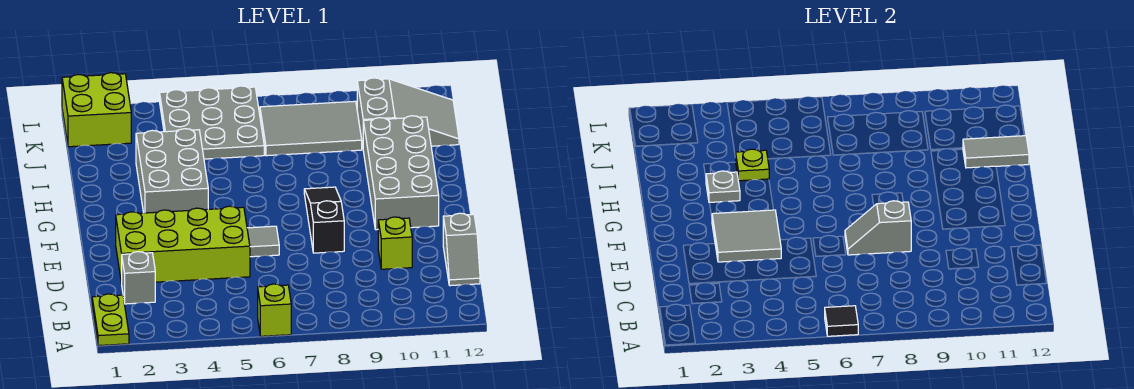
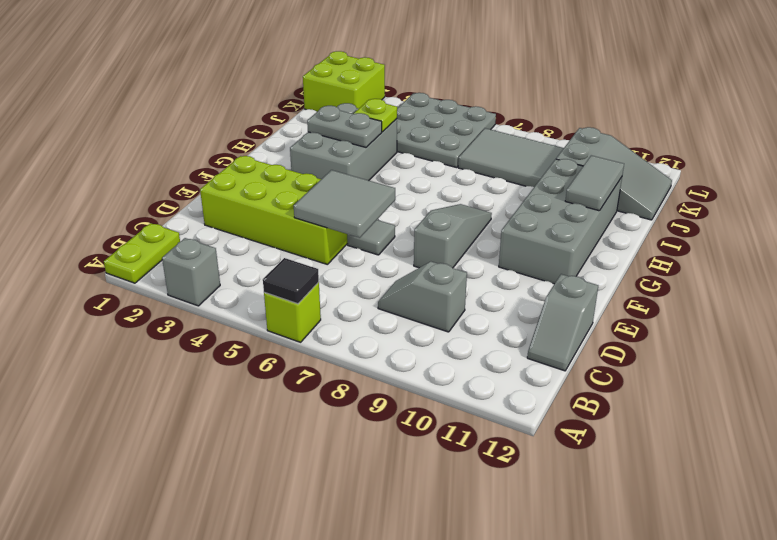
grey brick C2 level 1 -> grey brick A3 level 1
lime brick D10 level 1 -> none
grey tile E3:F4 level 2 -> grey tile D5:E6 level 2
grey slope E7:E8 level 2 top 8 -> grey slope C8:C9 level 1 top 9
black slope E8:G8 level 1 top E -> grey slope E8:G8 level 1 top E
grey plate H3 level 2 -> grey plate H3:H4 level 2
grey tile I11:I12 level 2 -> grey tile H11:I11 level 2

